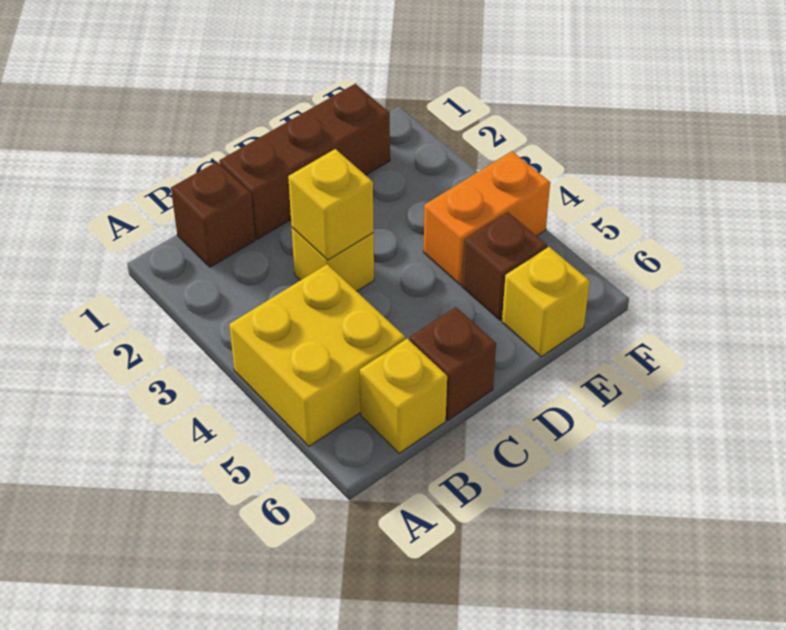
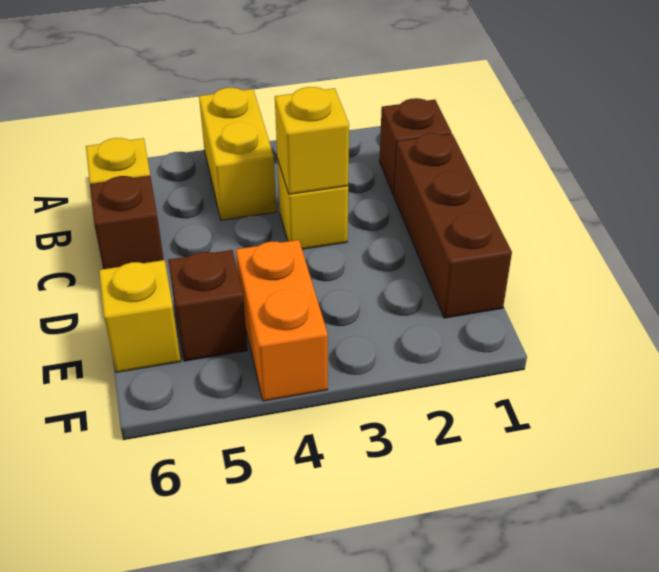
yellow brick A4:B5 level 1 -> yellow brick A4:B4 level 1

